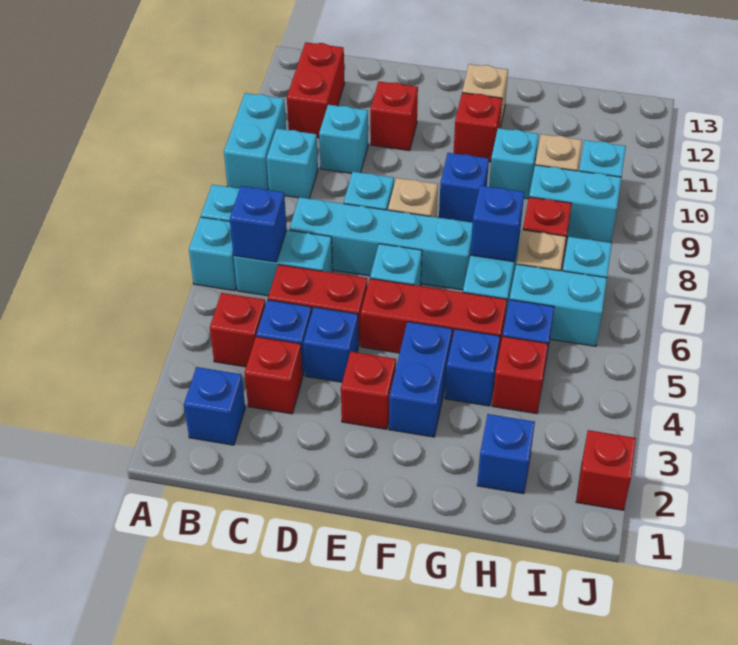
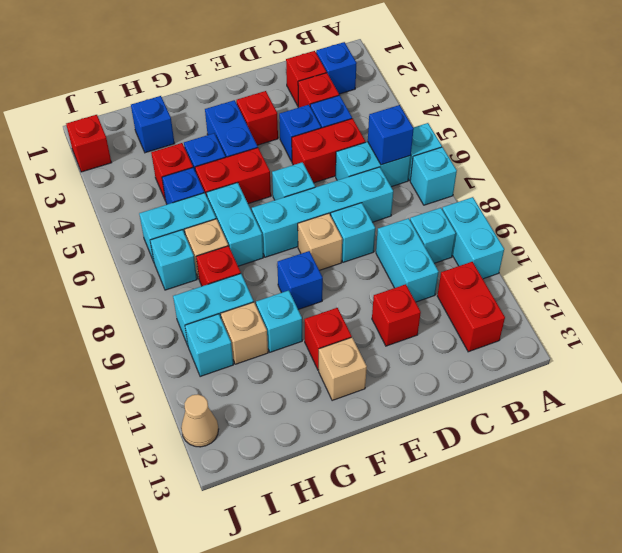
red brick B4 level 1 -> red brick C2 level 1
cyan brick C10 level 1 -> cyan brick C9:C10 level 1
red brick E5:G5 level 1 -> red brick F5:G5 level 1
blue brick G7 level 2 -> none
none -> tan cone J12 level 1

